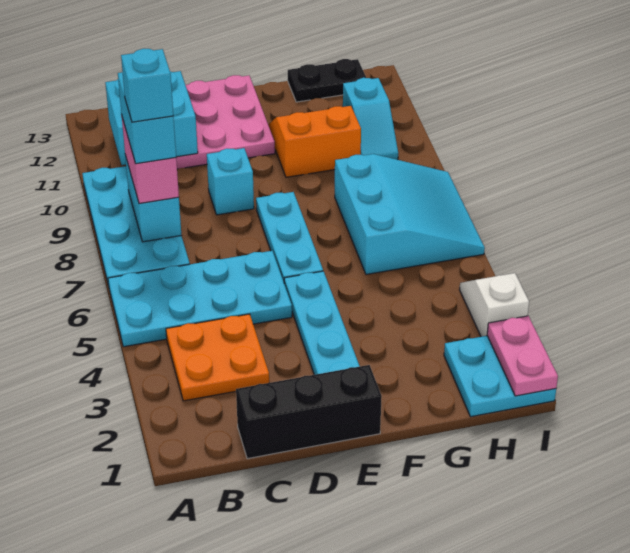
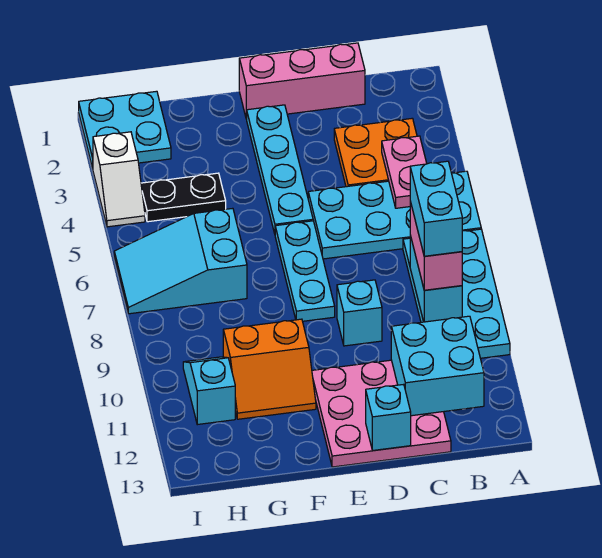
cyan brick B8 level 5 -> cyan brick D13 level 2
black brick C1:E1 level 1 -> pink brick C1:E1 level 1
cyan slope G6:I8 level 1 top G -> cyan slope G6:I7 level 1 top G
black plate G13:H13 level 1 -> black plate G4:H4 level 1
pink plate I1:I2 level 2 -> pink plate B4:B5 level 2

